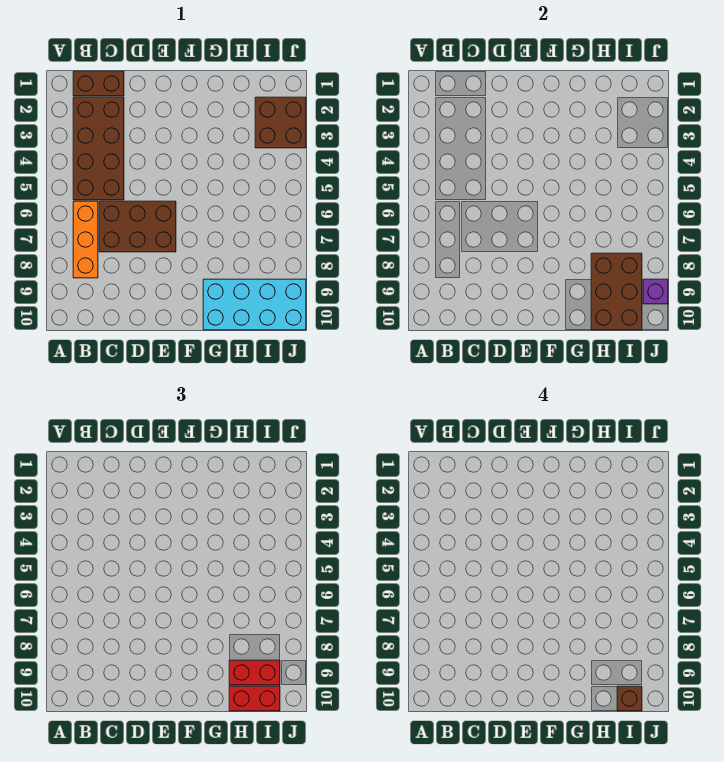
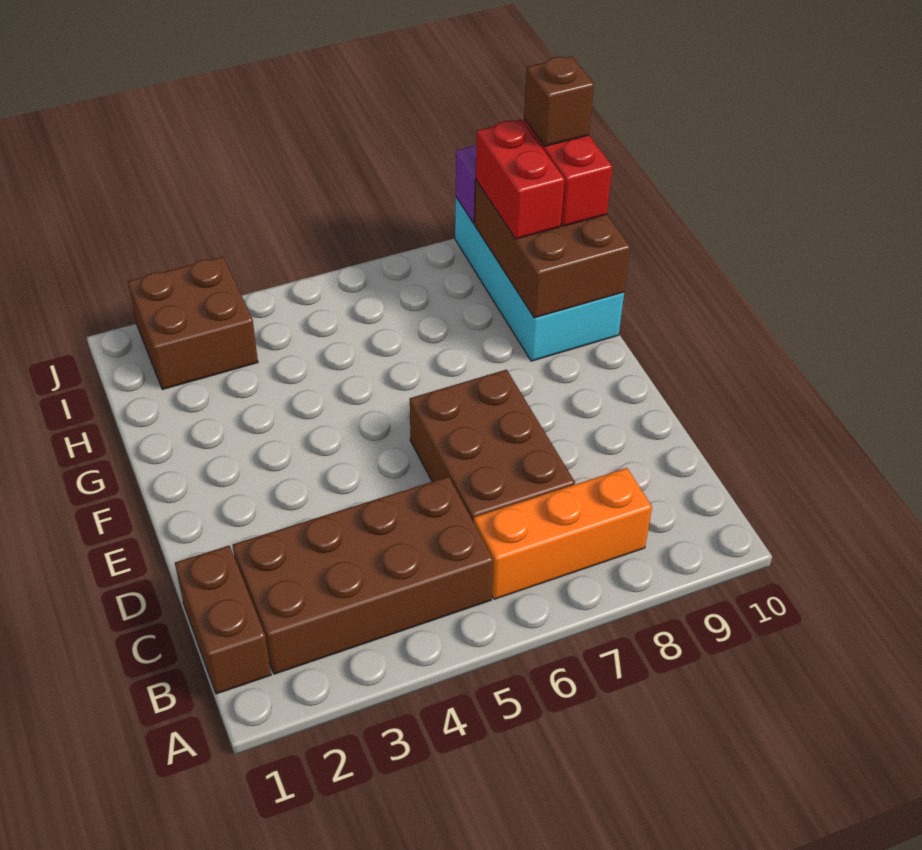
brown brick H8:I10 level 2 -> brown brick G9:I10 level 2

